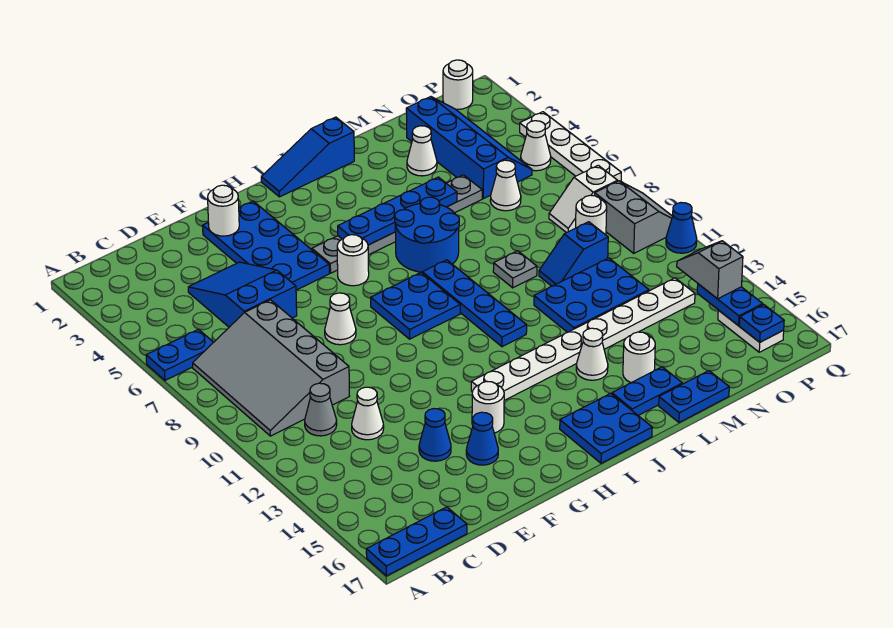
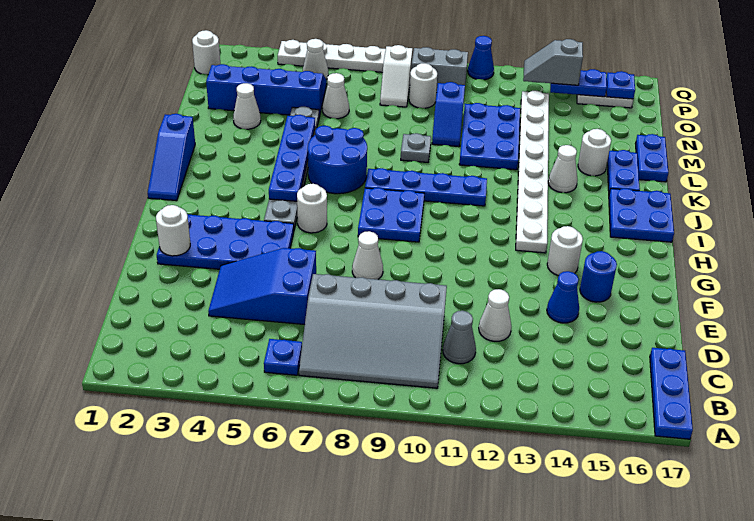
blue plate A6:B6 level 1 -> blue plate B6 level 1
blue cone F15 level 1 -> blue round brick F15 level 1

